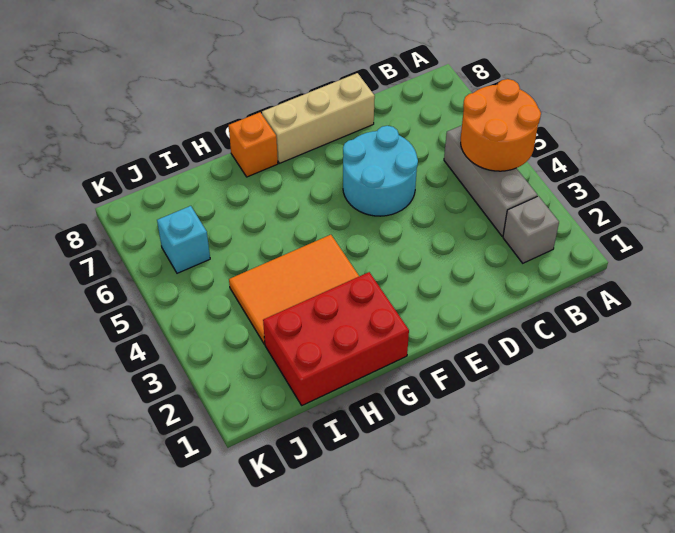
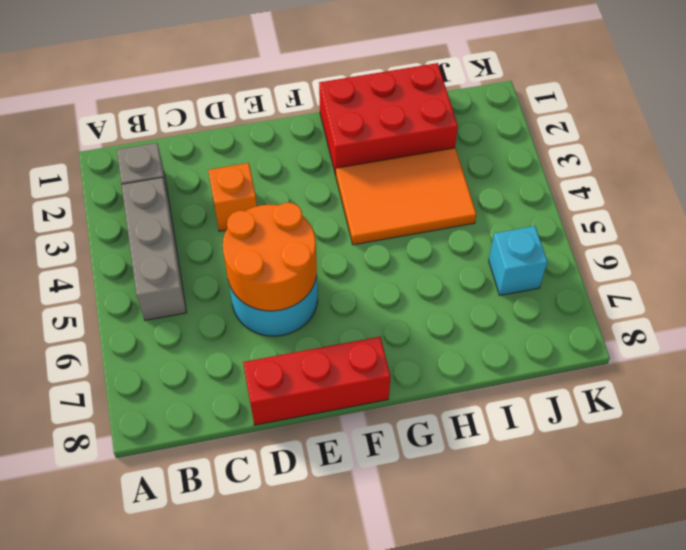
orange round brick A4:B5 level 2 -> orange round brick D5:E6 level 2
tan brick D8:F8 level 1 -> red brick D8:F8 level 1
orange brick G8 level 1 -> orange brick D3 level 1

